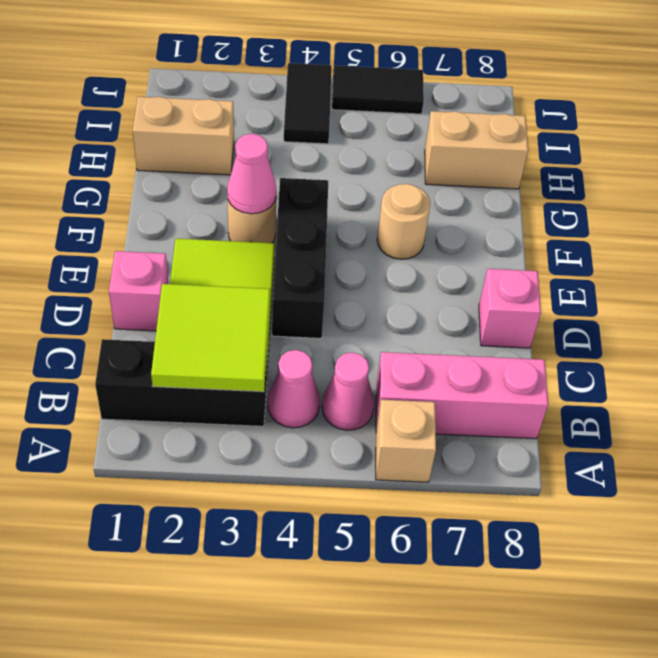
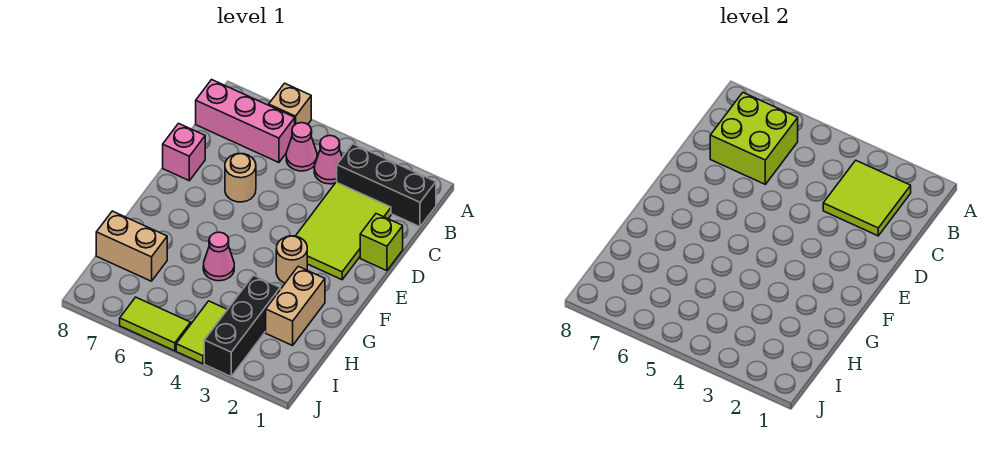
none -> lime brick B6:C7 level 2
pink brick D1 level 1 -> lime brick D1 level 1
black brick D4:F4 level 1 -> black brick H3:J3 level 1
pink cone F3 level 2 -> pink cone G5 level 1
tan round brick F6 level 1 -> tan round brick D6 level 1
tan brick H1:H2 level 1 -> tan brick G2:H2 level 1
black tile I4:J4 level 1 -> lime tile I4:J4 level 1
black tile J5:J6 level 1 -> lime tile J5:J6 level 1

